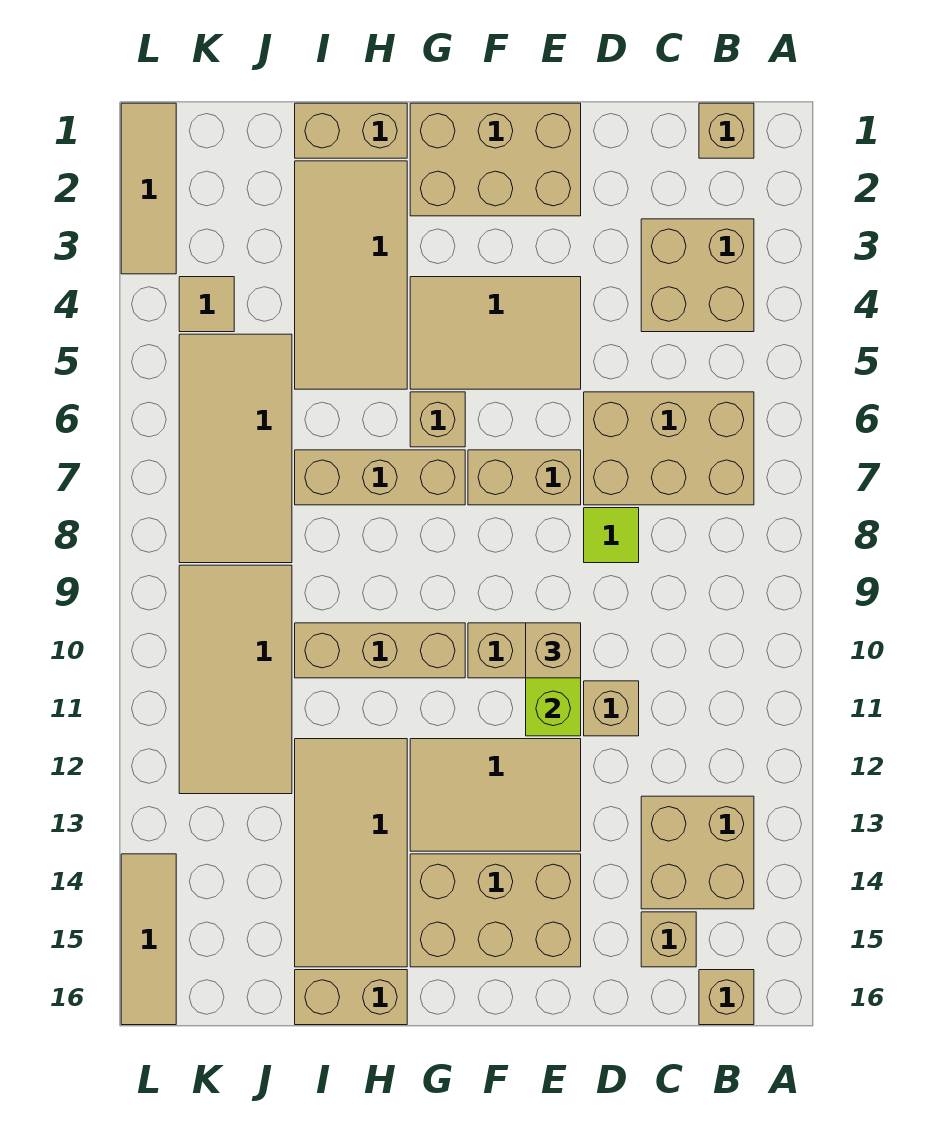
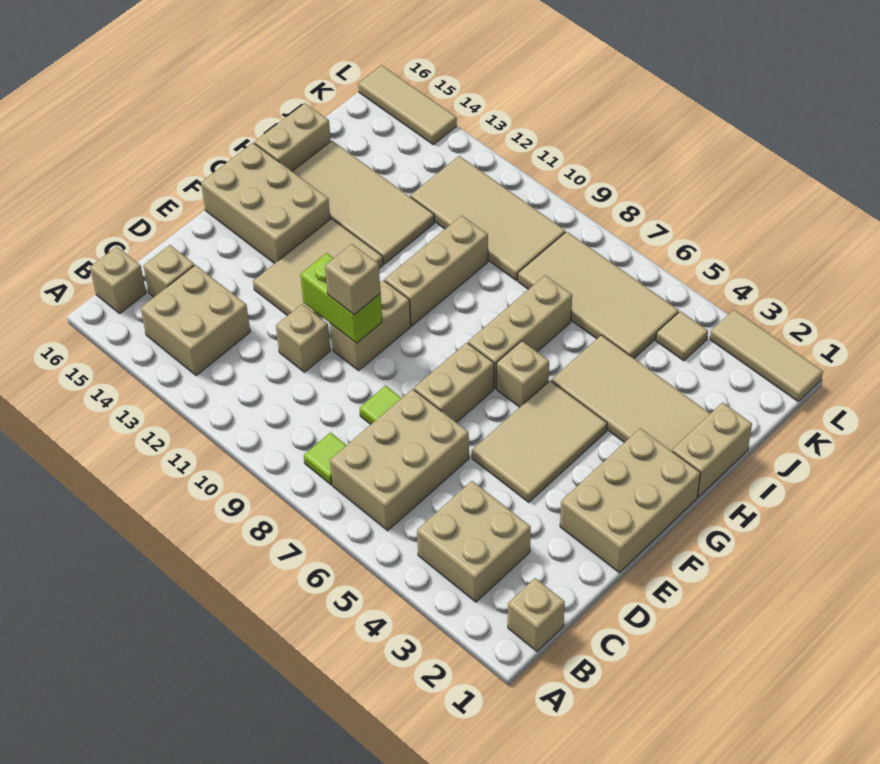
none -> lime tile B8 level 1
tan brick E14:G15 level 1 -> tan brick F14:G16 level 1

